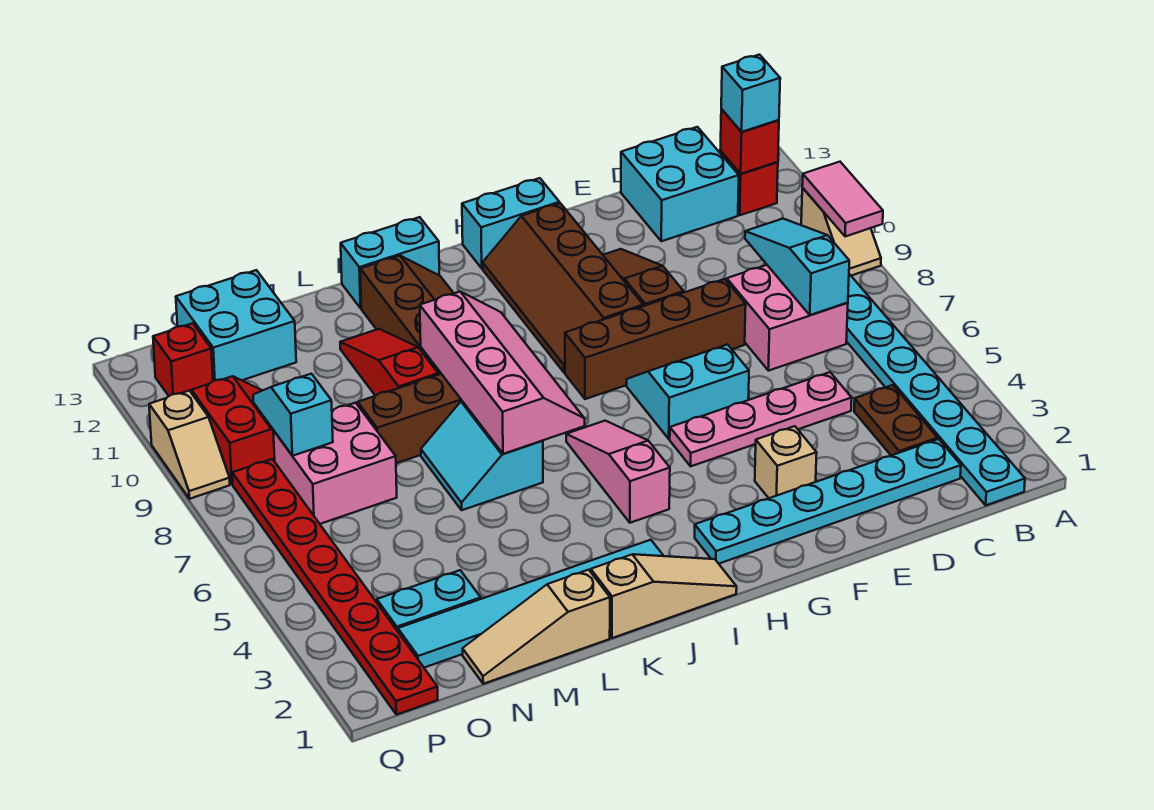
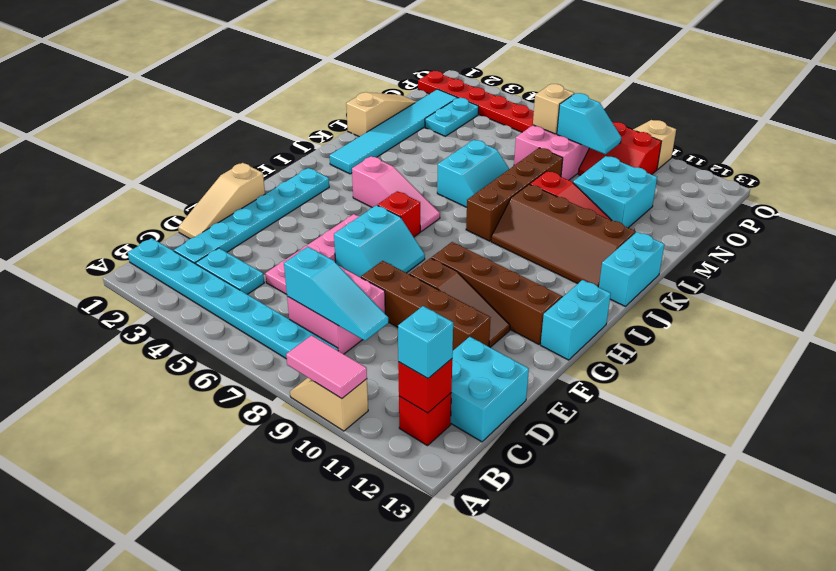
brown plate C3:C4 level 1 -> cyan plate C3:C4 level 1
brown brick E8:H8 level 1 -> brown brick E8:E11 level 1
tan brick F3 level 1 -> tan brick O7 level 2
tan slope I1:K1 level 1 top K -> tan slope D1:F1 level 1 top F
pink slope J6:K9 level 2 top K -> none
cyan slope K6:L7 level 1 top K -> cyan slope K6:L7 level 1 top 6
cyan brick N12:O13 level 1 -> cyan brick M10:N11 level 1
red brick P12 level 1 -> red brick H6 level 1

